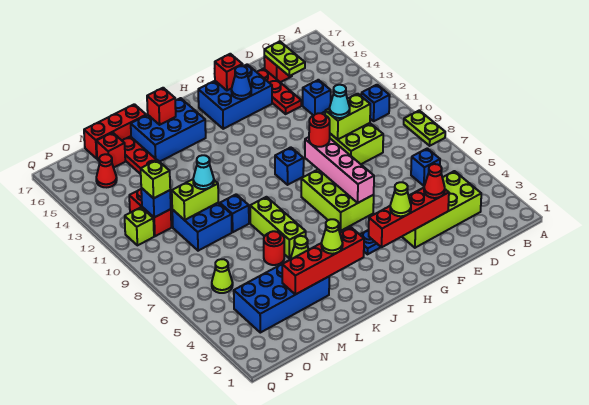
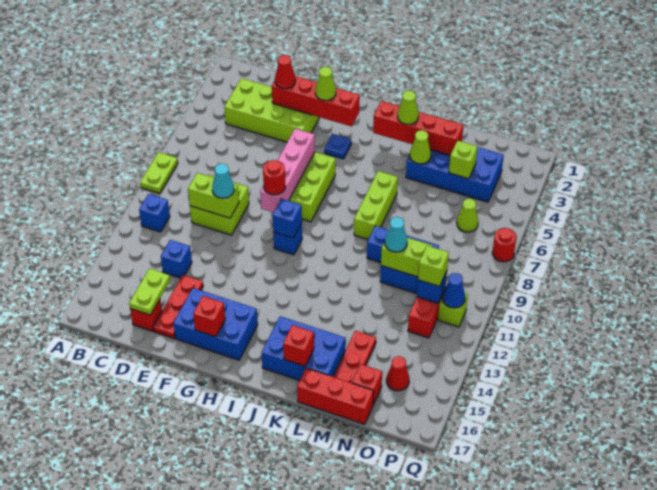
blue brick C6 level 1 -> blue brick H10 level 2
blue cone G15 level 2 -> blue cone P11 level 2
red round brick L6 level 1 -> red round brick Q7 level 1
none -> lime brick N4 level 2

